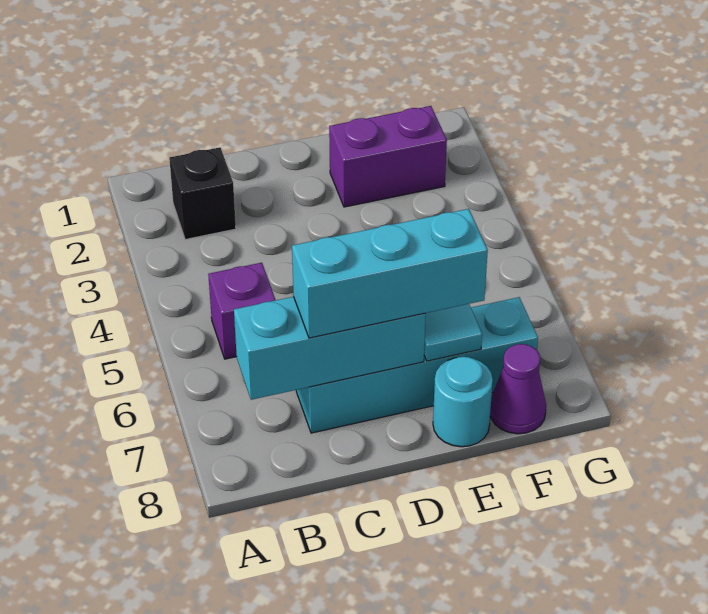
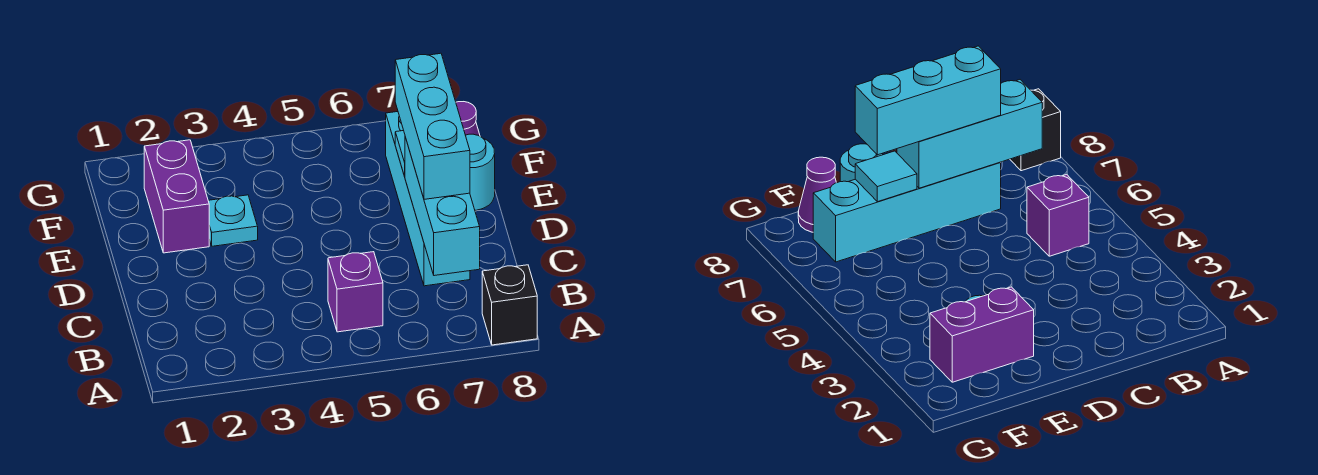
black brick B2 level 1 -> black brick A8 level 1
none -> cyan plate E3 level 1

